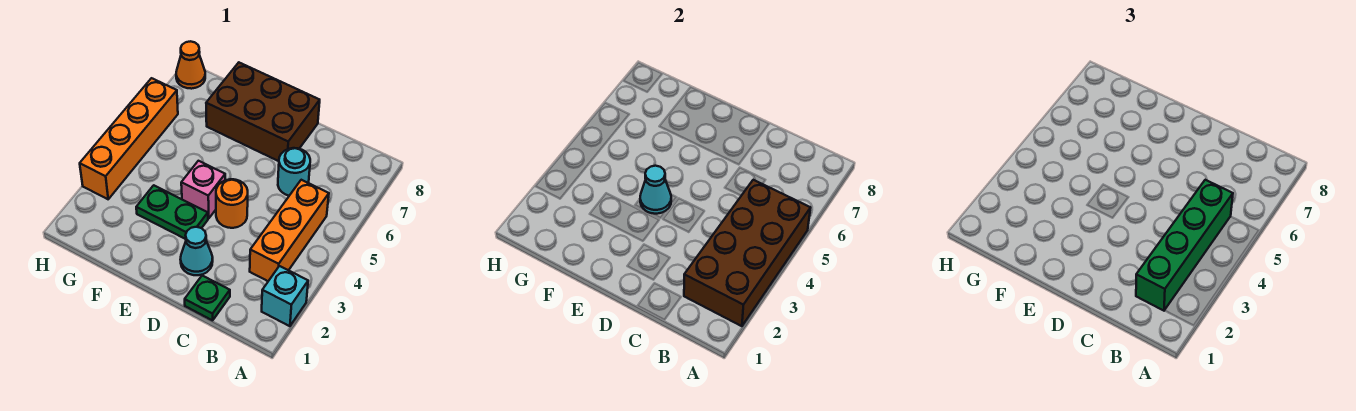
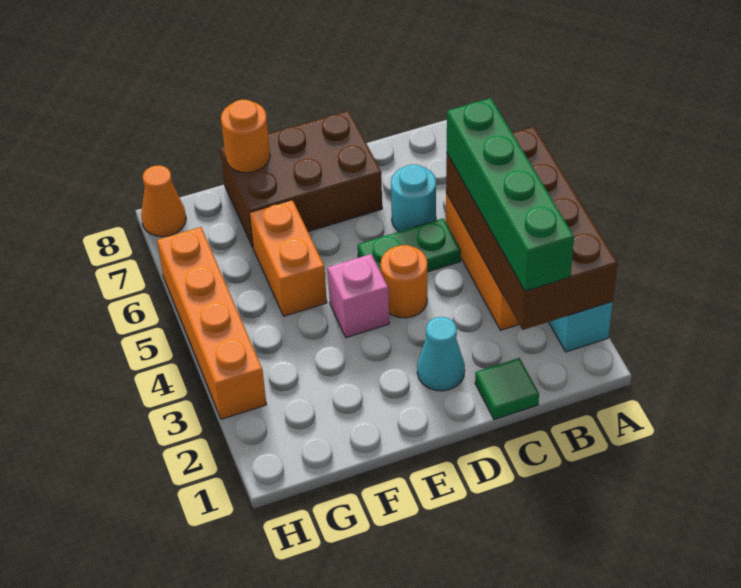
green plate C1 level 1 -> green tile C1 level 1
green plate E3:F3 level 1 -> green plate C5:D5 level 1
cyan cone E4 level 2 -> none
none -> orange brick F5:F6 level 1
none -> orange round brick F8 level 2

